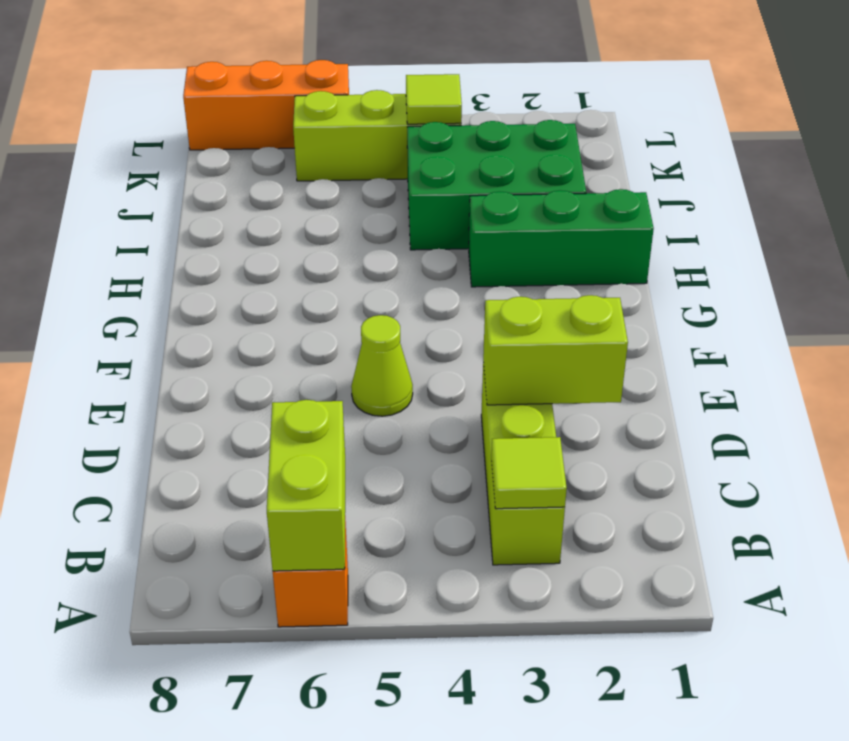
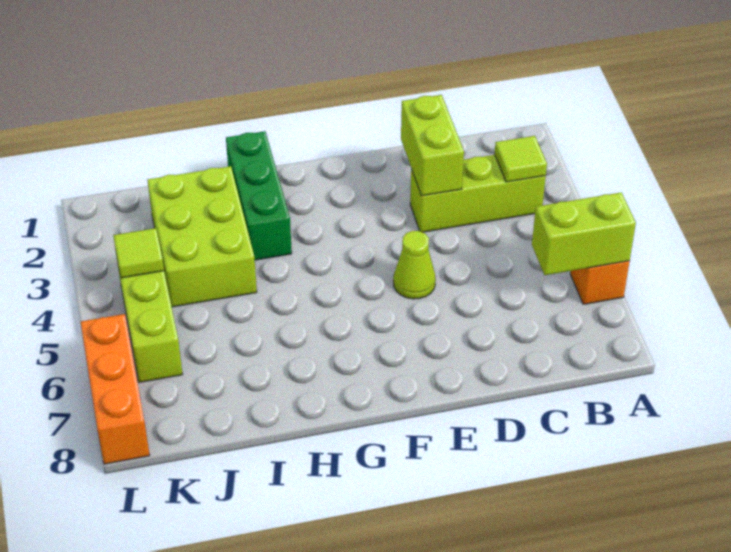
green brick I2:J4 level 1 -> lime brick I2:J4 level 1

